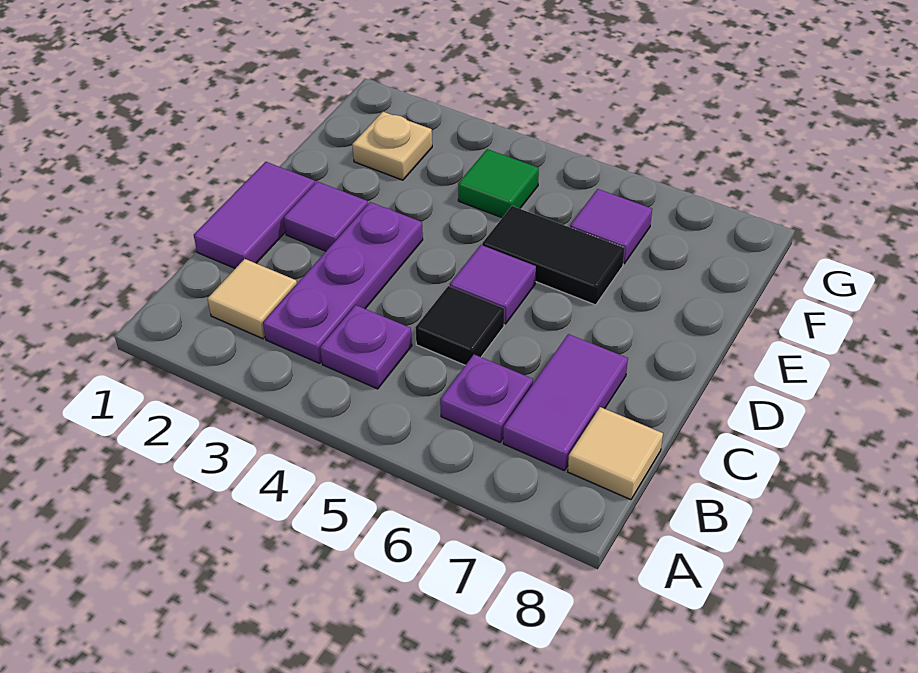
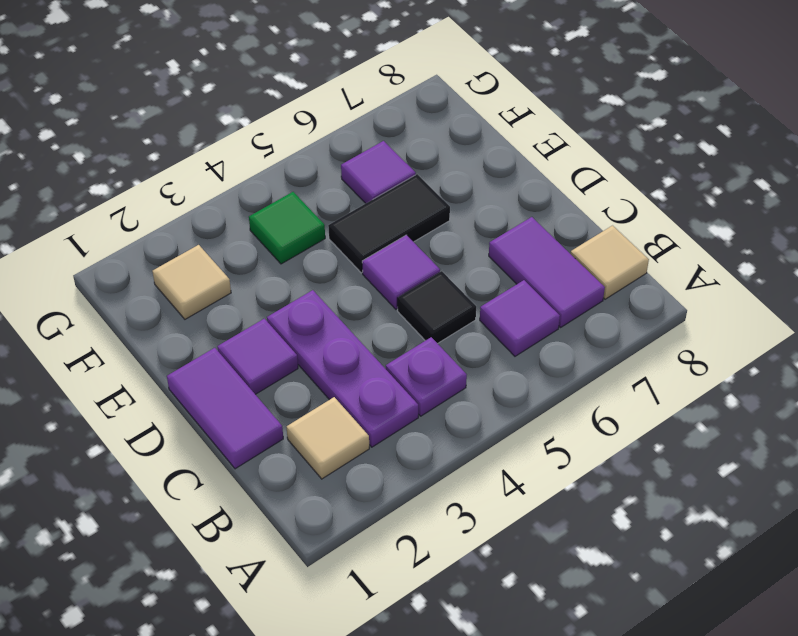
purple plate B6 level 1 -> purple tile B6 level 1
tan plate F2 level 1 -> tan tile F2 level 1

